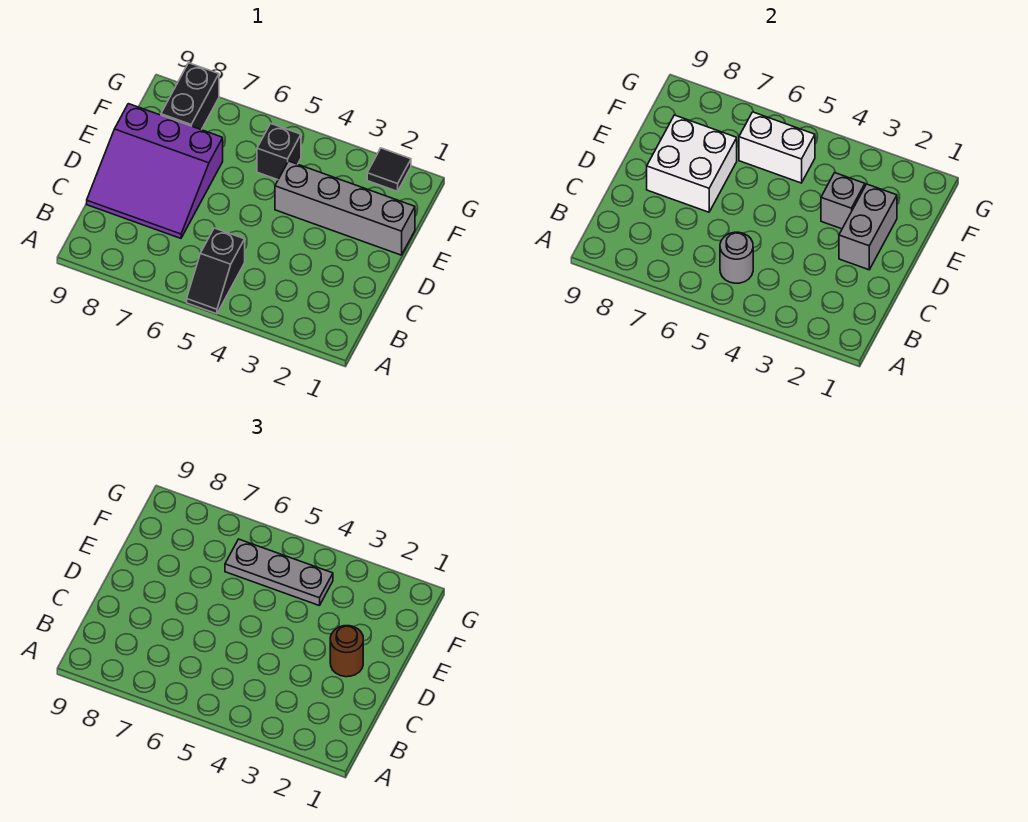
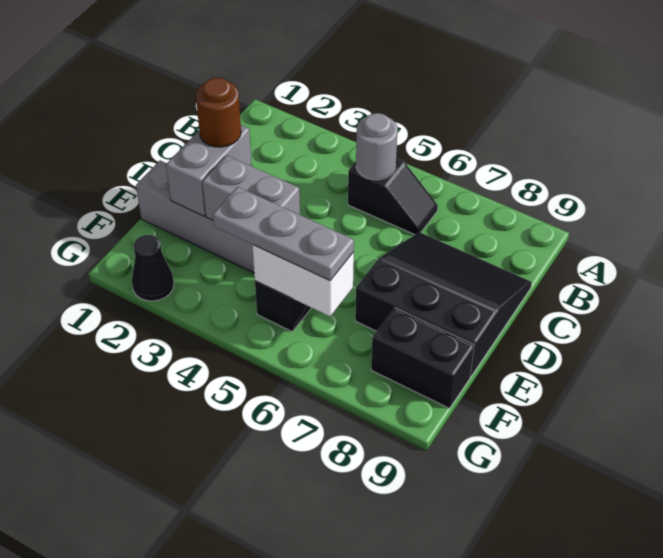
black slope A5:B5 level 1 top B -> black slope B5:B6 level 1 top 5
purple slope C7:E9 level 1 top E -> black slope C7:E9 level 1 top E
white brick D7:E8 level 2 -> none
grey brick E3 level 2 -> grey brick E3:E4 level 2
black brick F8:G8 level 1 -> black brick F8:F9 level 1
black tile G2 level 1 -> black cone G2 level 1

